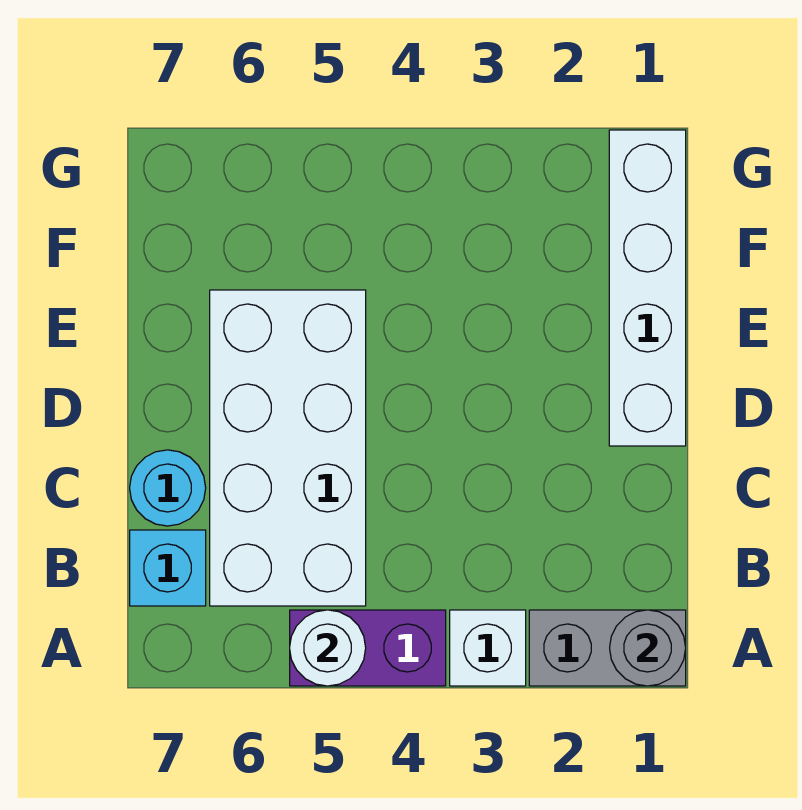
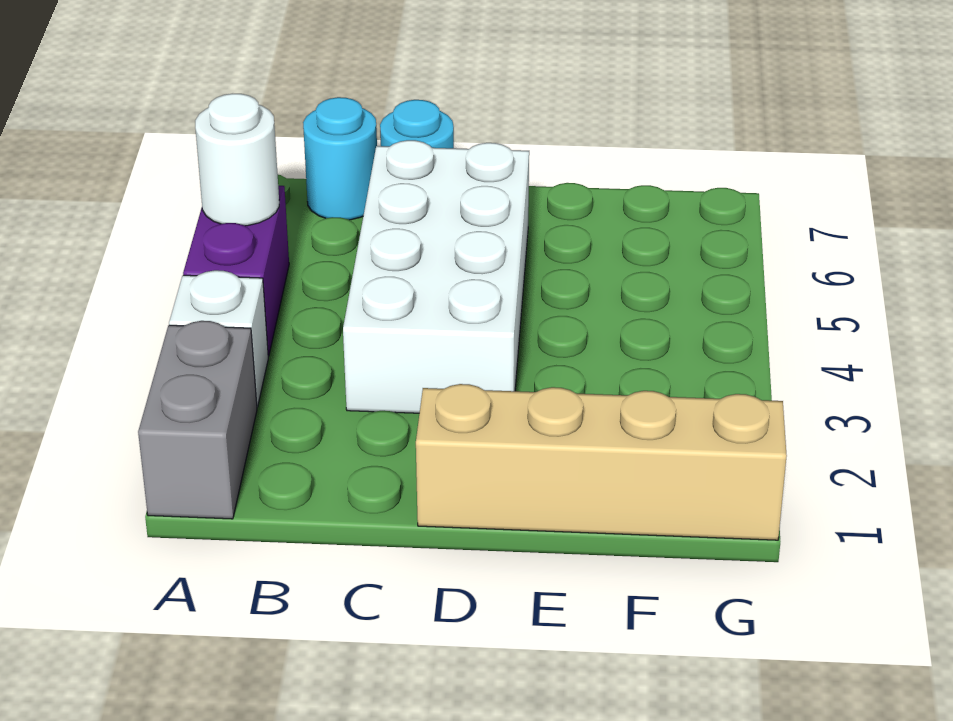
grey round brick A1 level 2 -> none
white brick B5:E6 level 1 -> white brick C3:D6 level 1
cyan brick B7 level 1 -> cyan round brick B7 level 1
white brick D1:G1 level 1 -> tan brick D1:G1 level 1

